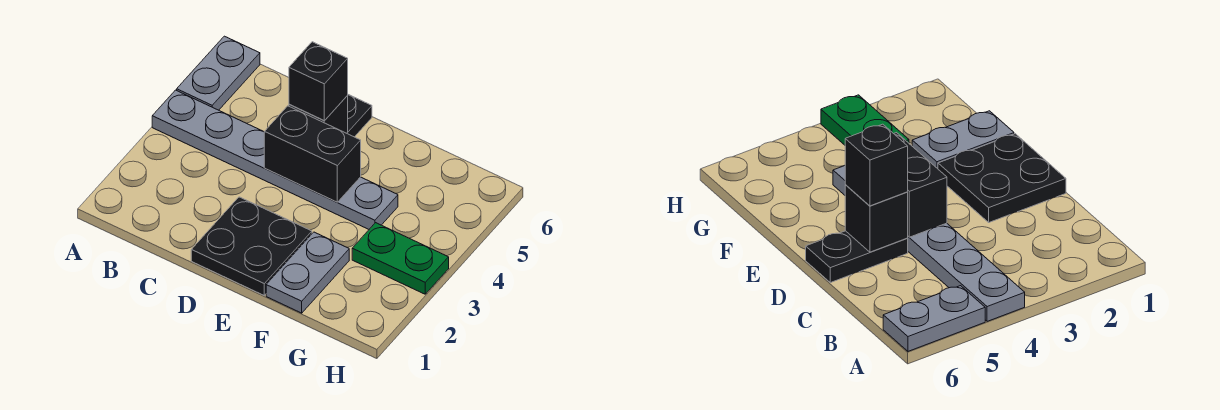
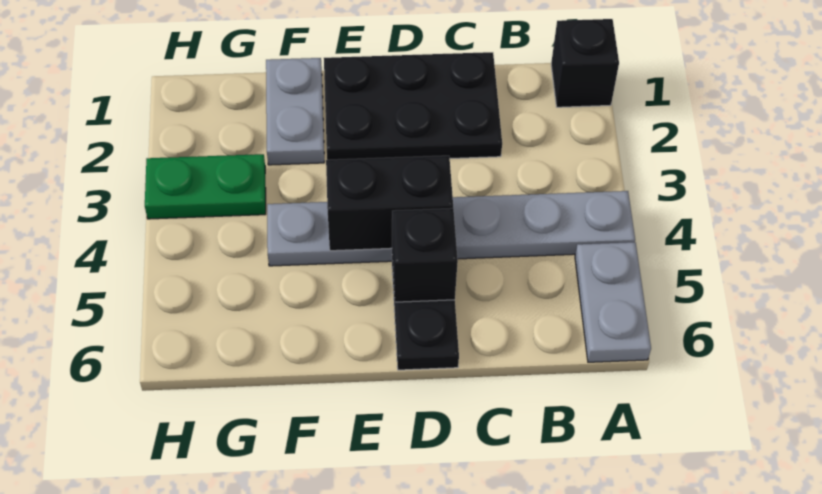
black plate D1:E2 level 1 -> black plate C1:E2 level 1
black brick D5 level 3 -> black brick A1 level 1

